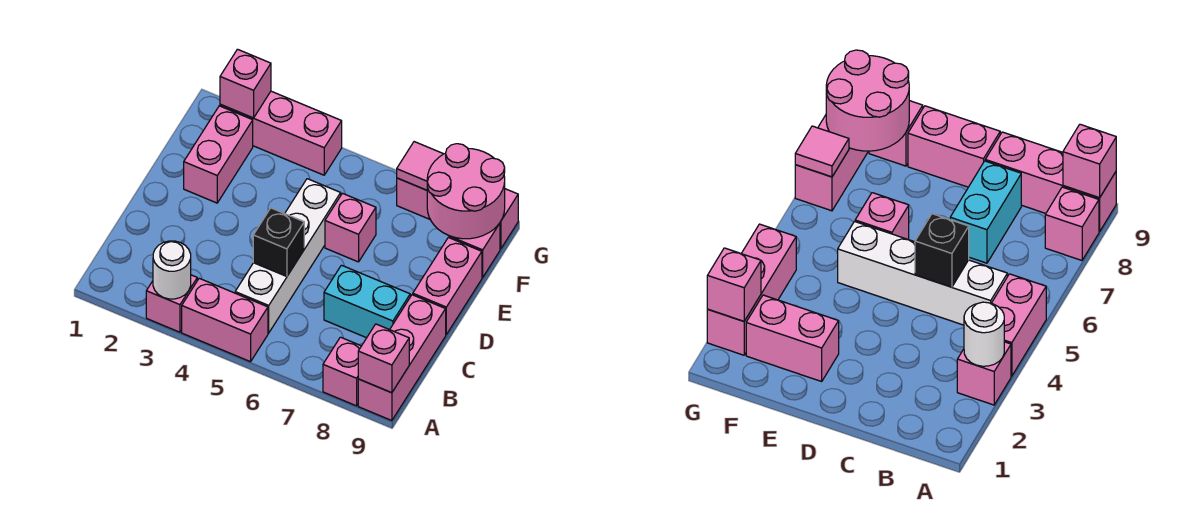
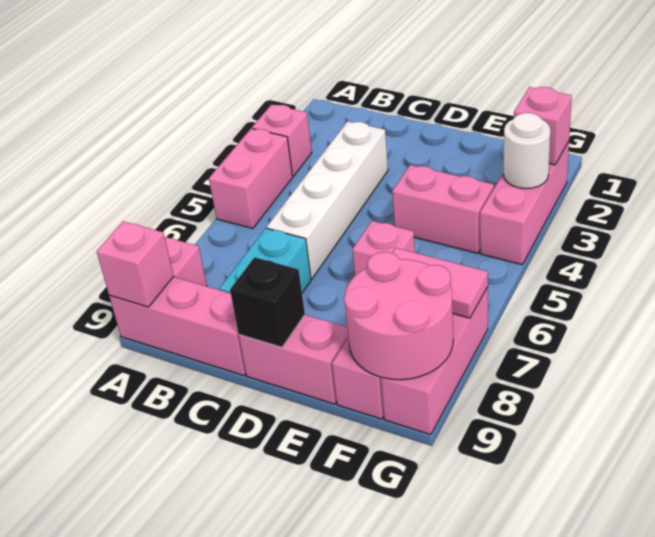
white round brick A3 level 2 -> white round brick G3 level 2
white brick B5:E5 level 1 -> white brick C3:C6 level 1
black brick C5 level 2 -> black brick D9 level 2
pink brick E2:F2 level 1 -> pink brick E4:F4 level 1
pink tile G7 level 2 -> pink tile F7:G7 level 2

